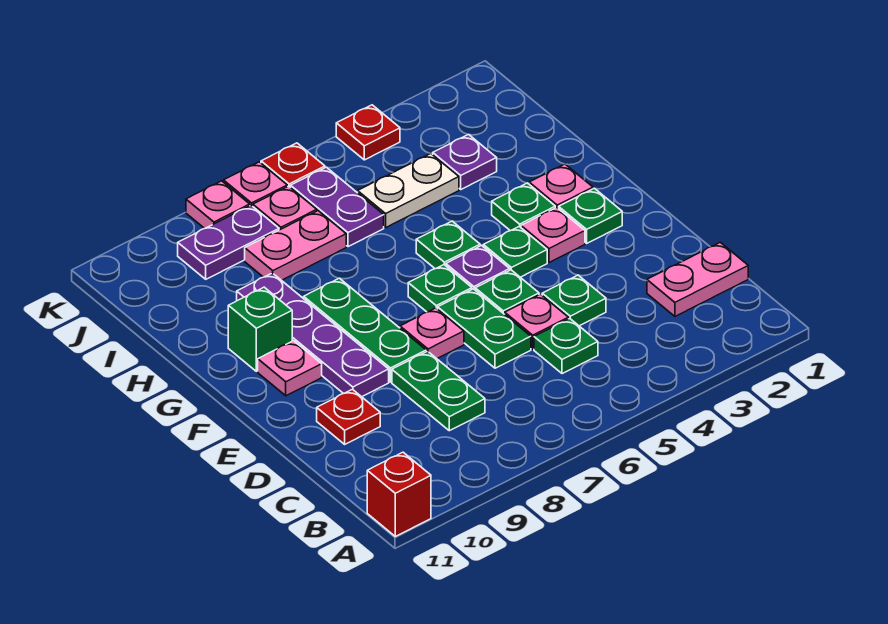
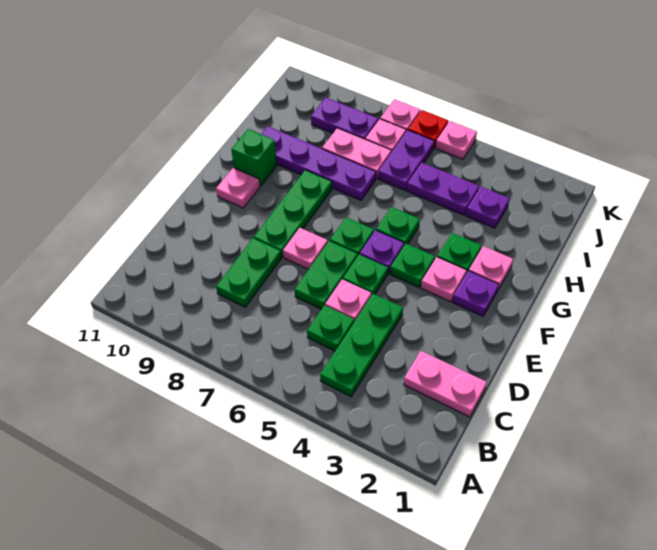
red brick A11 level 1 -> none
green plate D4 level 1 -> green plate B4:D4 level 1
red plate D10 level 1 -> none
purple plate E9:H9 level 1 -> purple plate H7:H10 level 1
green plate F2 level 1 -> purple plate F2 level 1
white plate I4:I5 level 1 -> purple plate I4:I5 level 1
red plate K4 level 1 -> none
pink plate K8 level 1 -> pink plate K5 level 1

